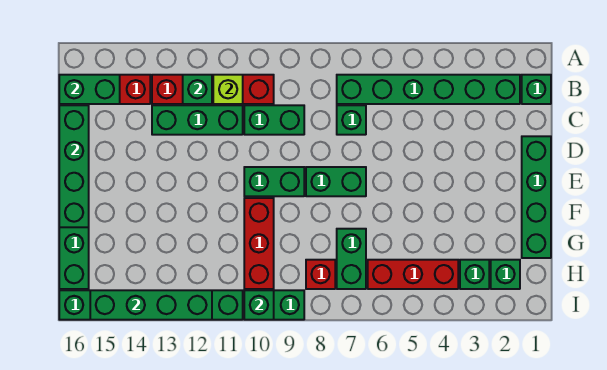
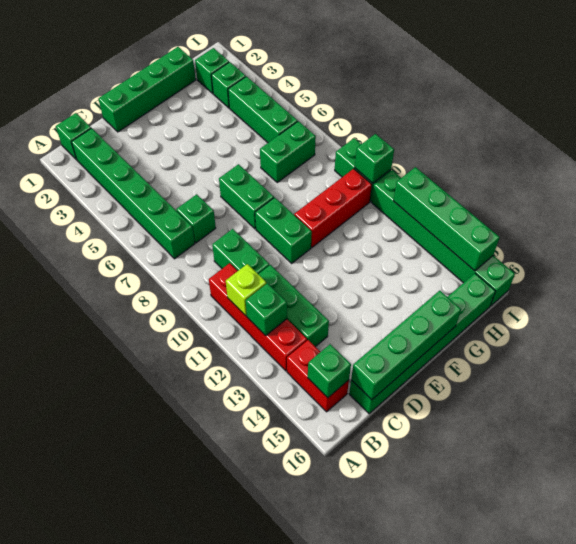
green brick B15:B16 level 2 -> green brick B15 level 2
red brick H4:H6 level 1 -> green brick H4:H6 level 1
red brick H8 level 1 -> none

